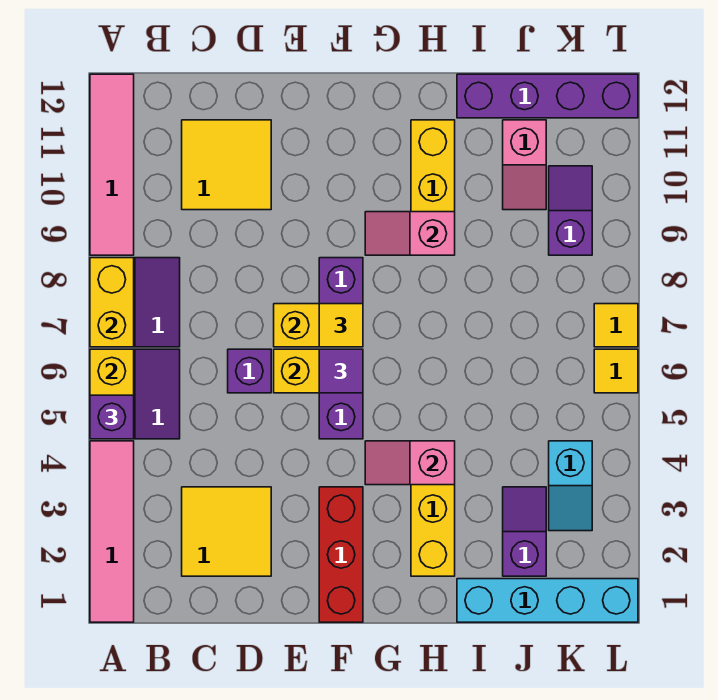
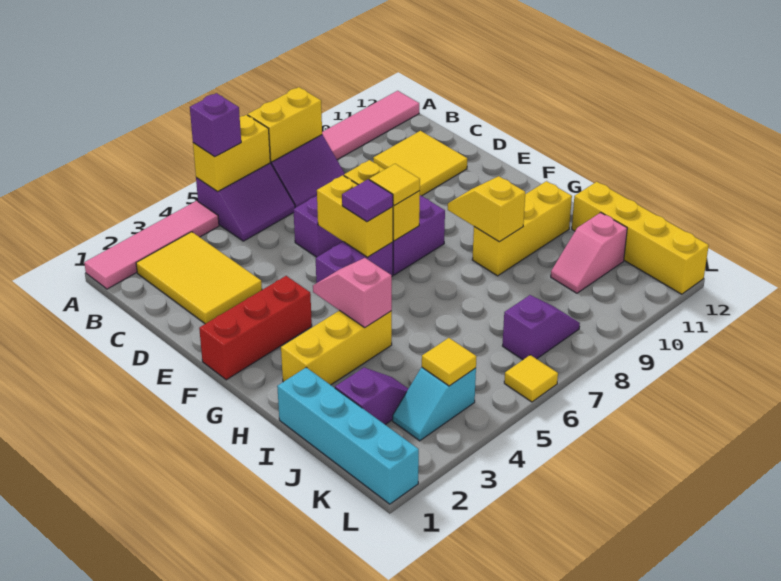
yellow tile C2:D3 level 1 -> yellow tile B2:D3 level 1
pink slope G9:H9 level 2 top H -> yellow slope G9:H9 level 2 top H
purple brick I12:L12 level 1 -> yellow brick I12:L12 level 1
purple slope K9:K10 level 1 top 9 -> purple slope K7:K8 level 1 top 7
yellow tile L7 level 1 -> yellow tile K4 level 2

